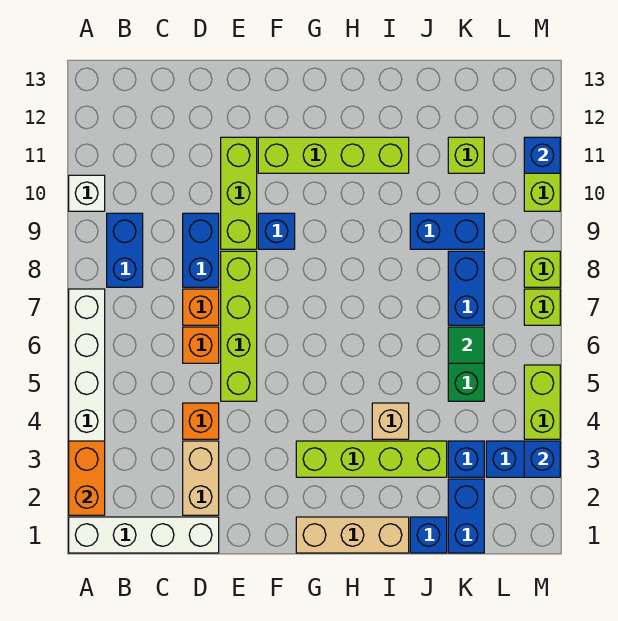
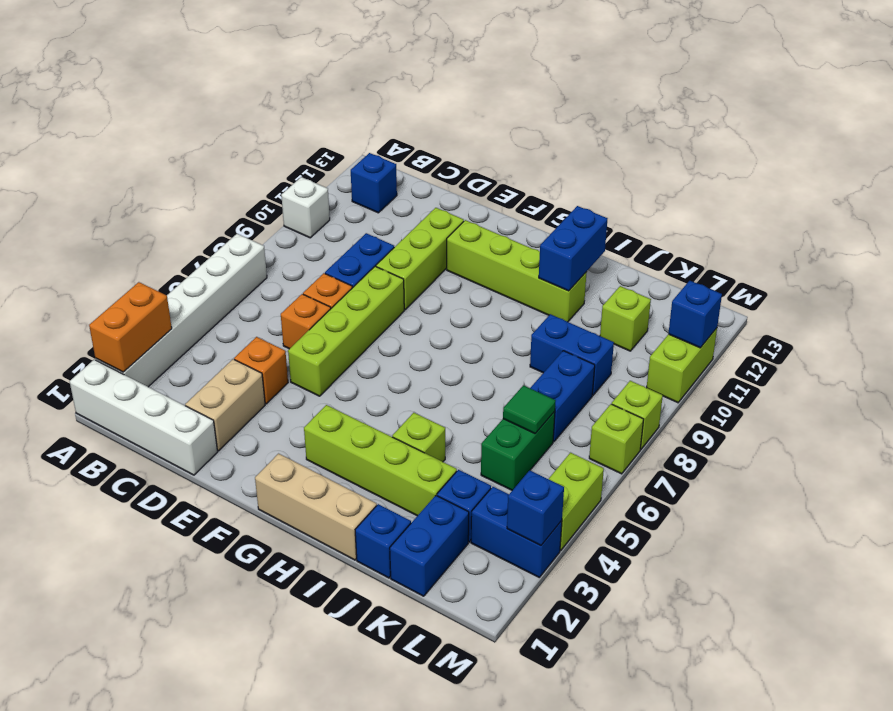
blue brick B8:B9 level 1 -> blue brick I11:I12 level 2
blue brick F9 level 1 -> blue brick B12 level 1
tan brick I4 level 1 -> lime brick I4 level 1

